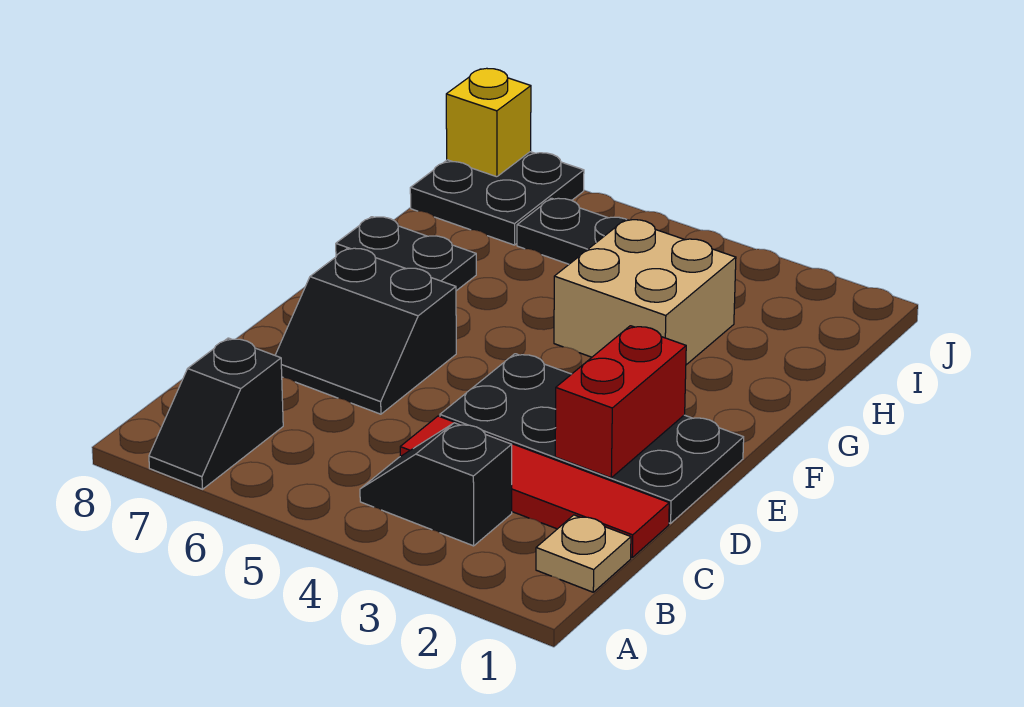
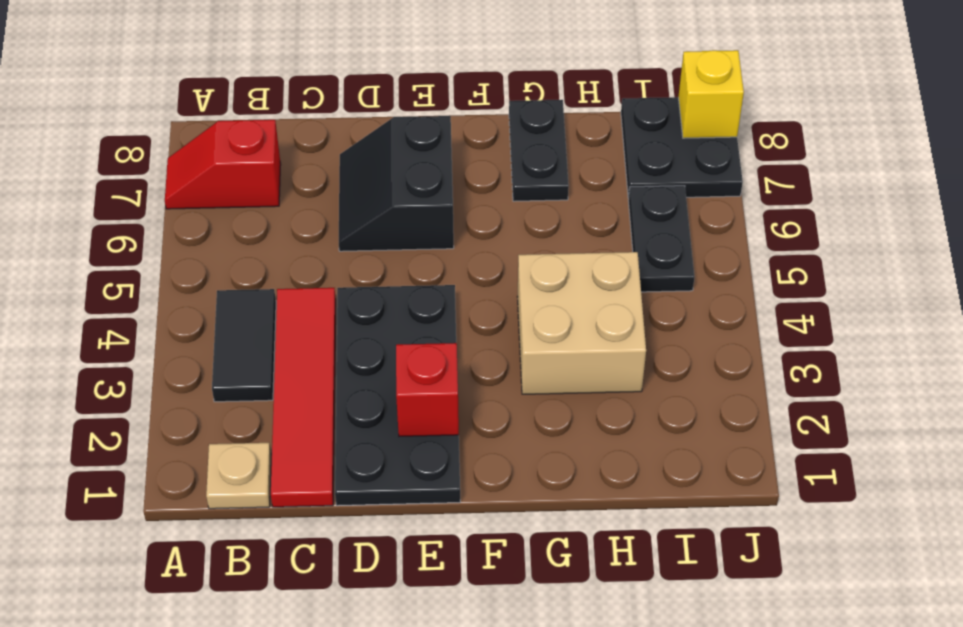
black slope A7:B7 level 1 top B -> red slope A7:B7 level 1 top B
black slope B3:B4 level 1 top 3 -> black tile B3:B4 level 1
red brick D2:E2 level 2 -> red brick E2 level 2

